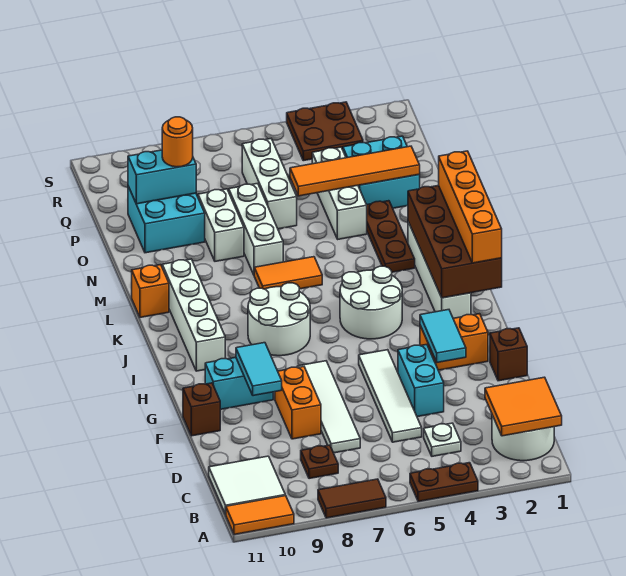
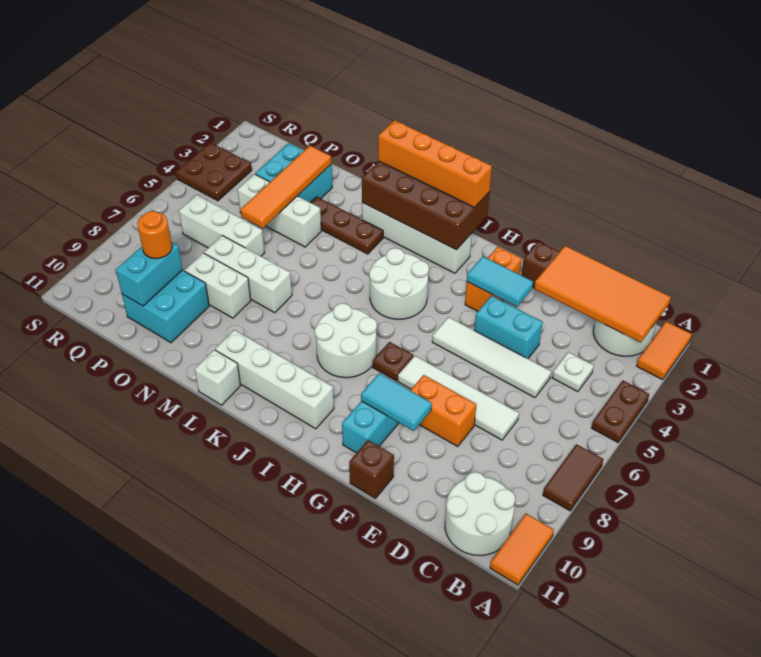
orange tile B1:C2 level 2 -> orange tile B1:E2 level 2
white tile B10:C11 level 1 -> white round brick B10:C11 level 1
brown plate C8 level 1 -> brown plate H7 level 1
orange tile L6:L7 level 1 -> orange tile A1:A2 level 1
orange brick L11 level 1 -> white brick L11 level 1

